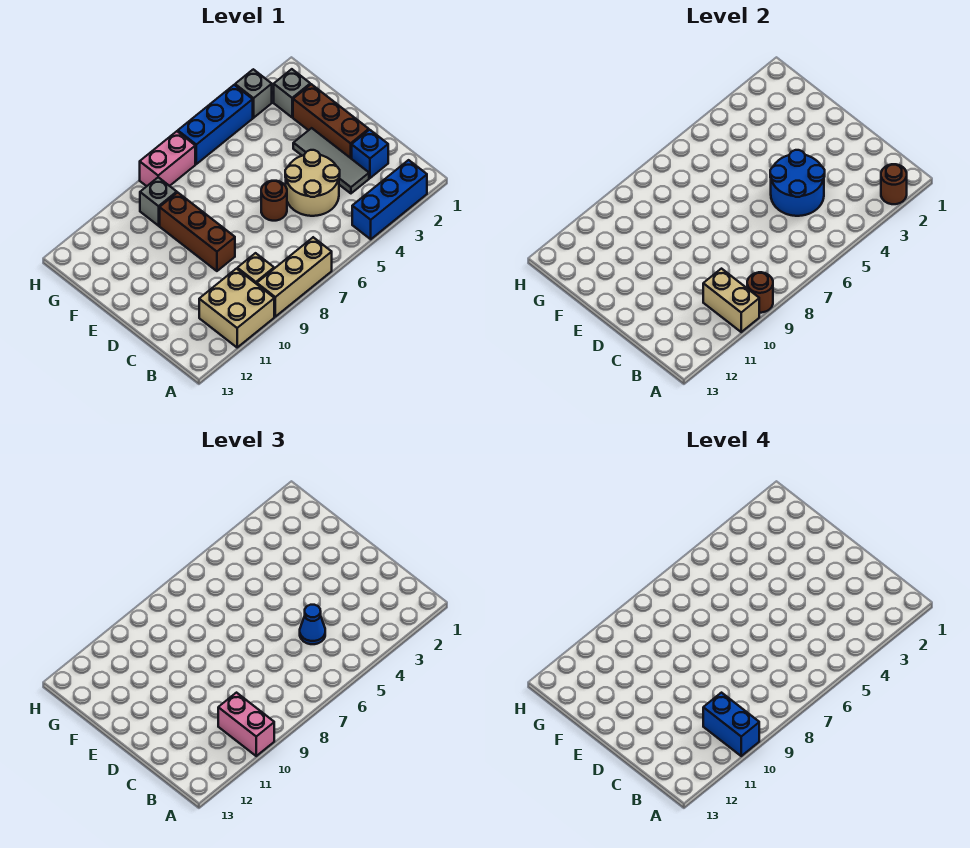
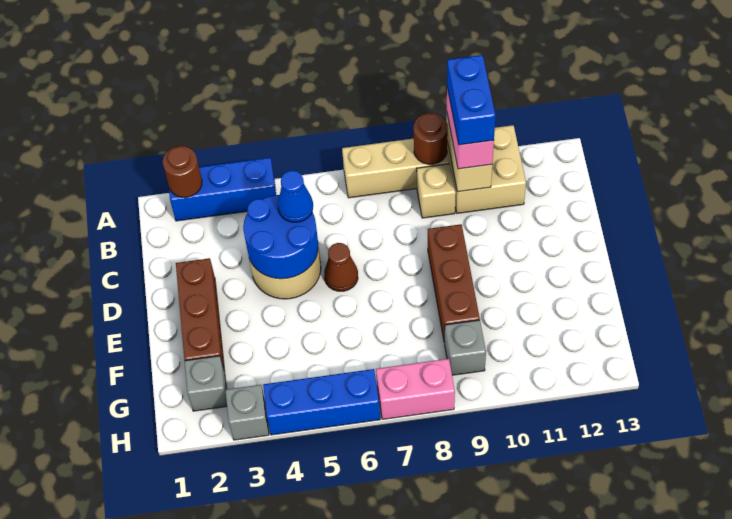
blue brick C2 level 1 -> none
grey tile C3:E3 level 1 -> none
brown round brick D6 level 1 -> brown cone D6 level 1

